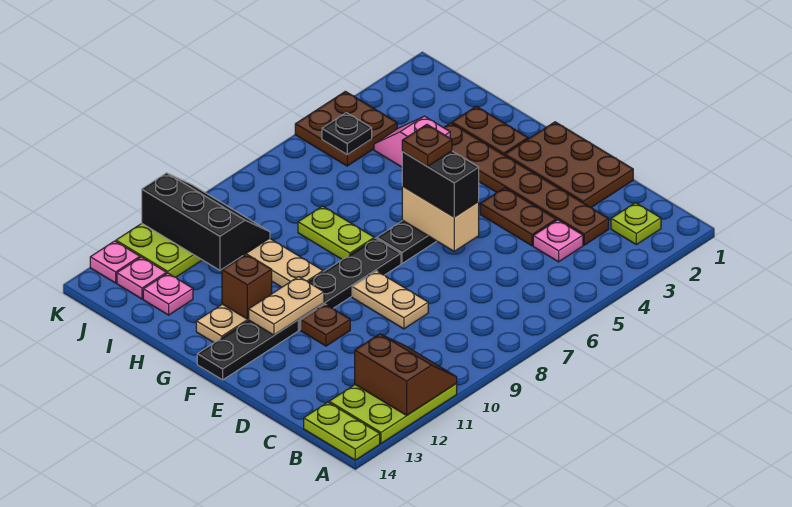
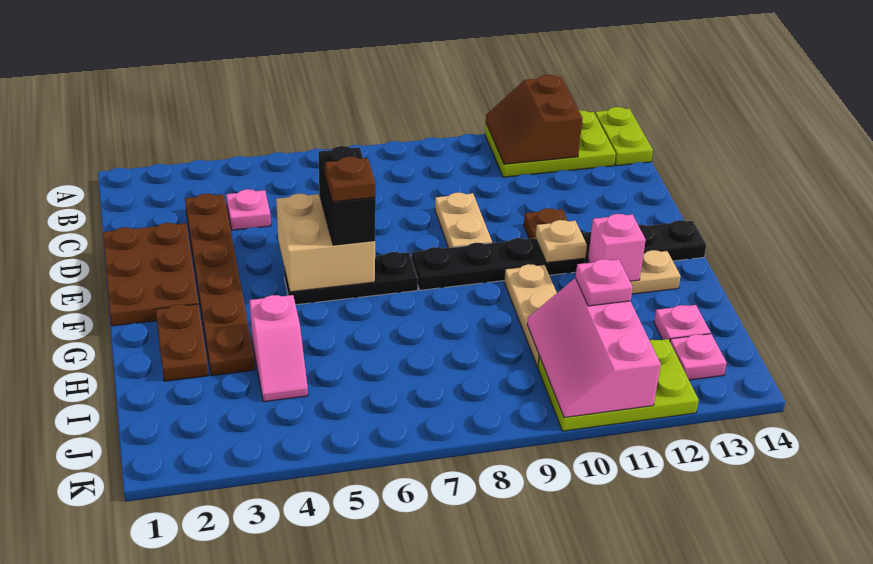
lime plate B2 level 1 -> none
brown plate D4:E4 level 1 -> none
tan brick E6:F6 level 2 -> tan brick E5:F6 level 2
tan plate F11:F12 level 2 -> tan plate F11 level 2
lime plate G8:H8 level 1 -> none
brown brick G12 level 2 -> pink brick G12 level 2
black slope I10:K11 level 2 top 11 -> pink slope I10:K11 level 2 top 11
brown plate J4:K5 level 1 -> none
black plate J5 level 2 -> none
pink plate K13 level 1 -> pink plate I11 level 3

